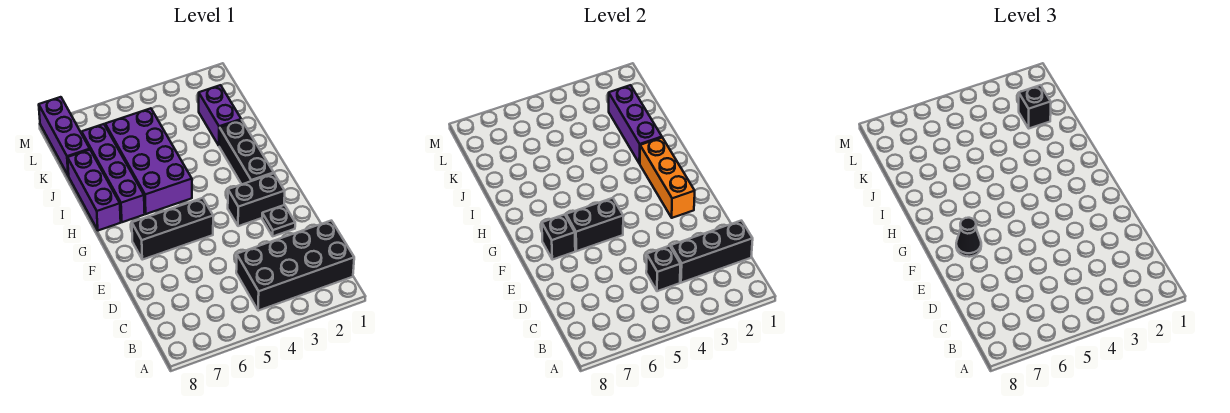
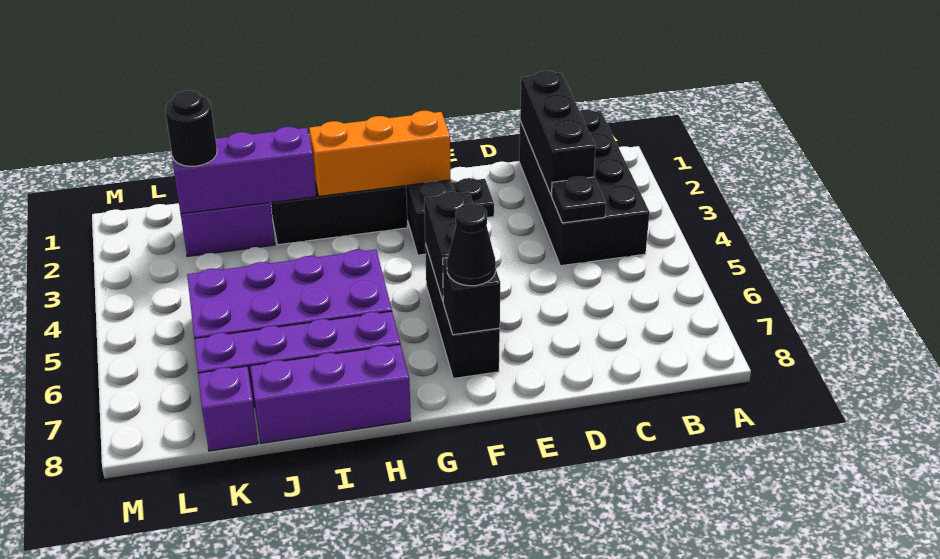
black brick C4 level 2 -> black plate C4 level 2
black brick K2 level 3 -> black round brick K2 level 3
purple brick K8:M8 level 1 -> purple brick K8 level 1

